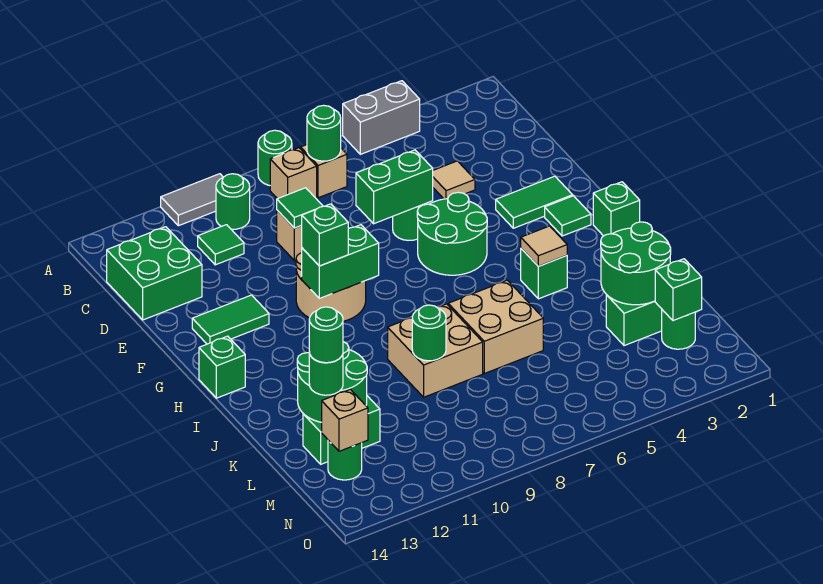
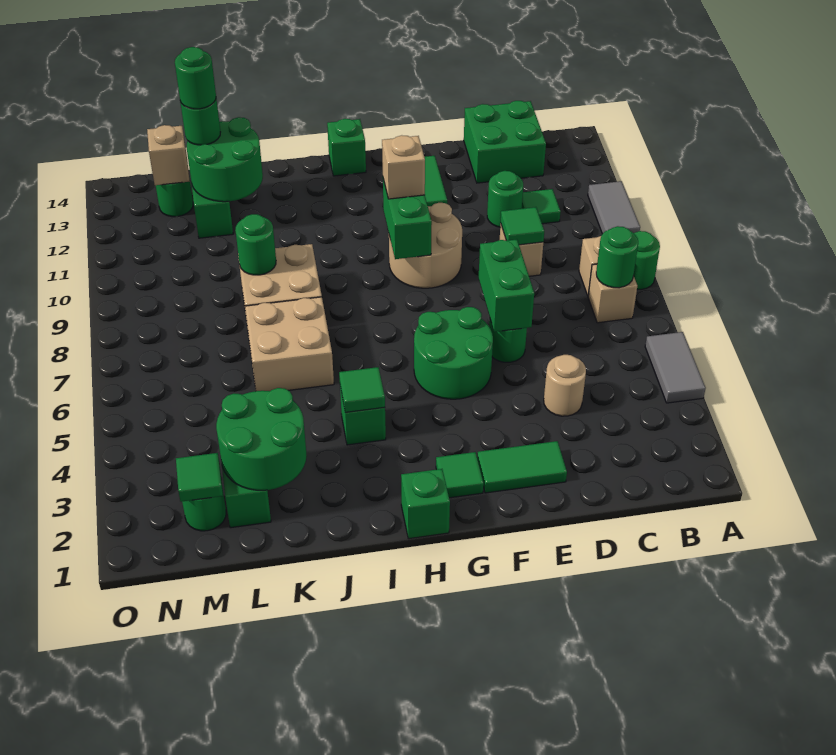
grey brick A4:A5 level 1 -> grey tile A4:A5 level 1
green round brick B10 level 1 -> green round brick D11 level 1
tan tile D4 level 1 -> tan round brick D4 level 1
green tile F2:F3 level 1 -> green tile E2:F2 level 1
green brick G10 level 3 -> tan brick G10 level 3
tan tile I4 level 2 -> green tile I4 level 2
green brick M2 level 2 -> green tile M2 level 2

